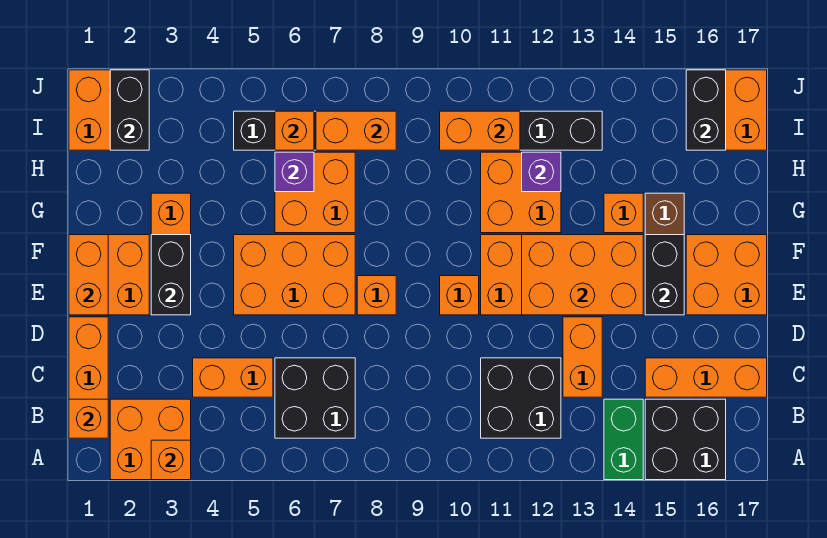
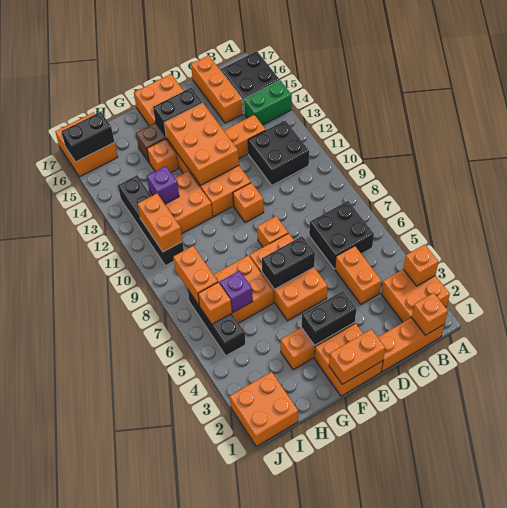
black brick I2:J2 level 2 -> black brick E6:F6 level 2

